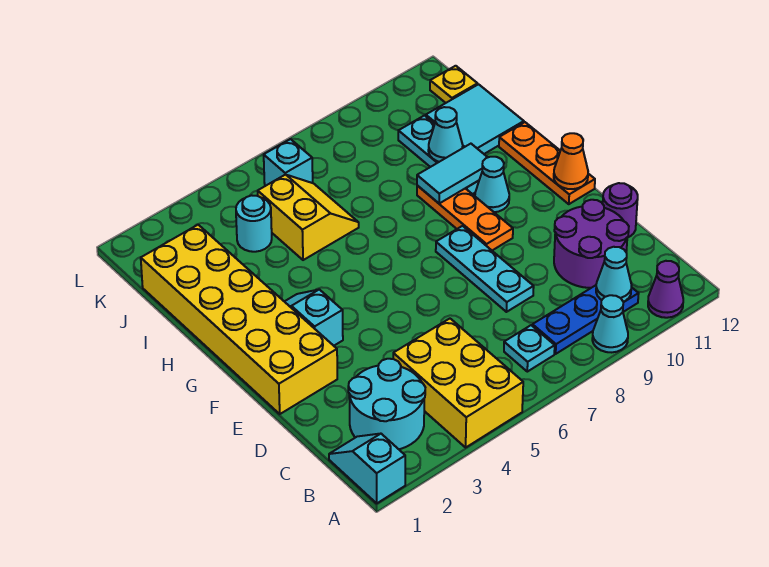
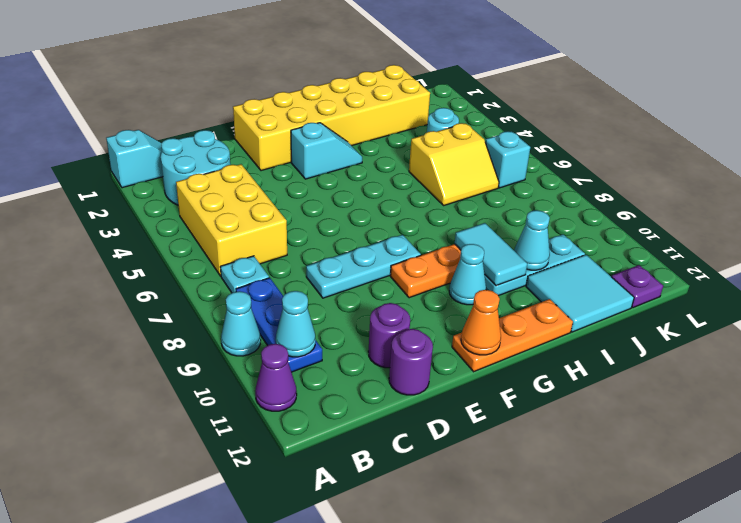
yellow brick A4:C5 level 1 -> yellow brick B4:C6 level 1
purple round brick C10:D11 level 1 -> purple round brick D11 level 1
yellow plate K12 level 1 -> purple plate K12 level 1

